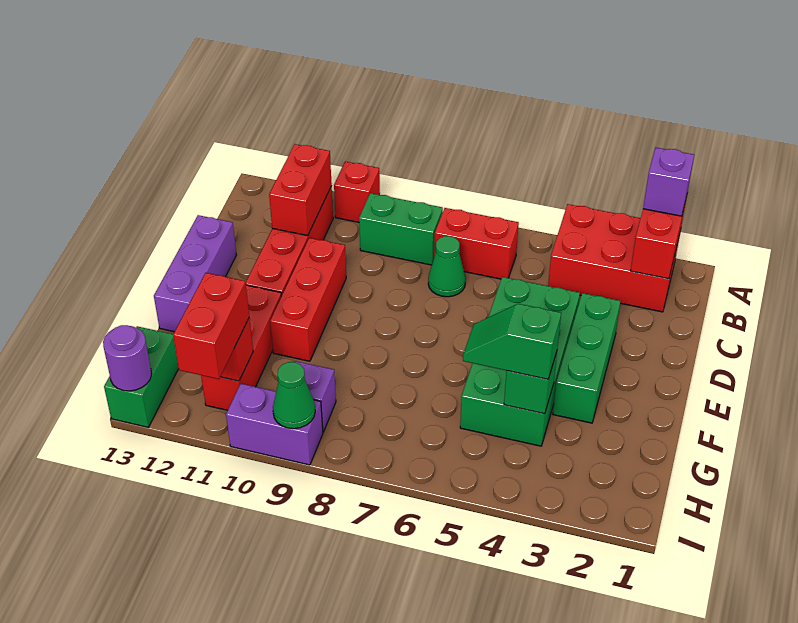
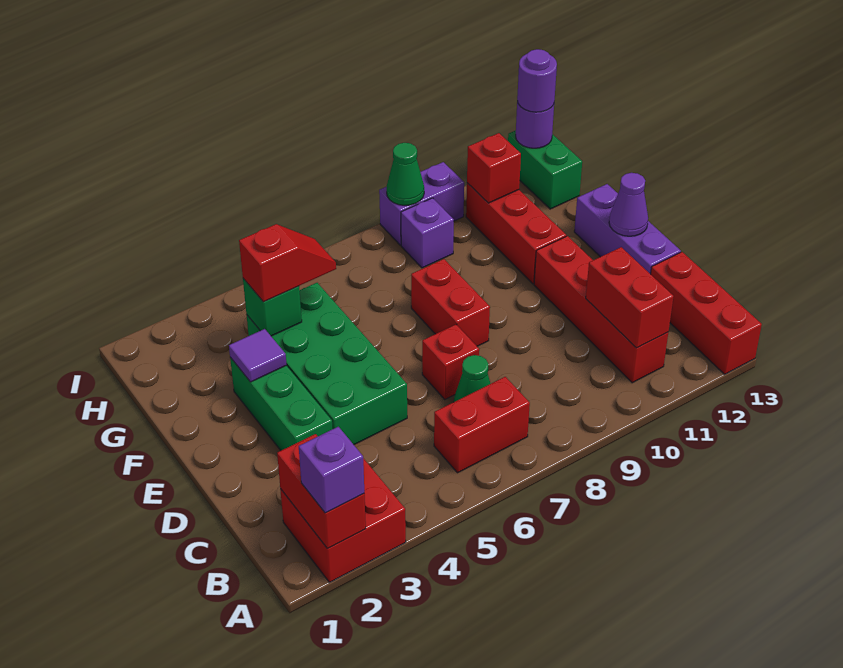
red brick A2:B4 level 1 -> red brick A2:B3 level 1
red brick A10 level 1 -> red brick D7 level 1
green brick B8:B9 level 1 -> none
red brick D10:F10 level 1 -> red brick A13:C13 level 1
none -> purple cone E13 level 2
none -> purple tile F3 level 2
green slope G4:G5 level 3 top 4 -> red slope G4:G5 level 3 top 4
red brick H11:I11 level 3 -> red brick E8:F8 level 1
none -> purple round brick I13 level 3

